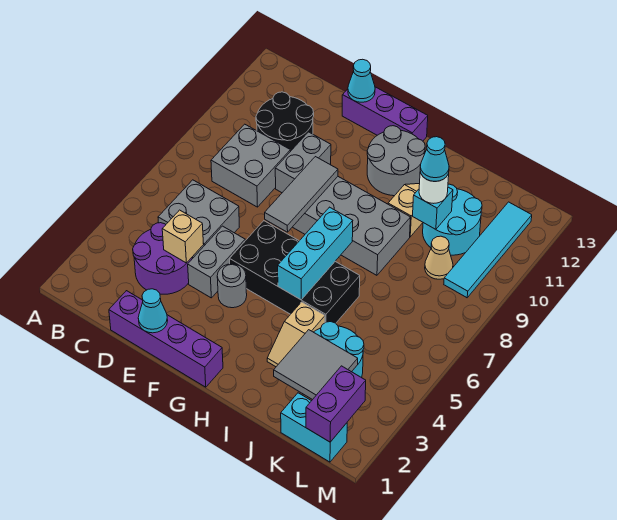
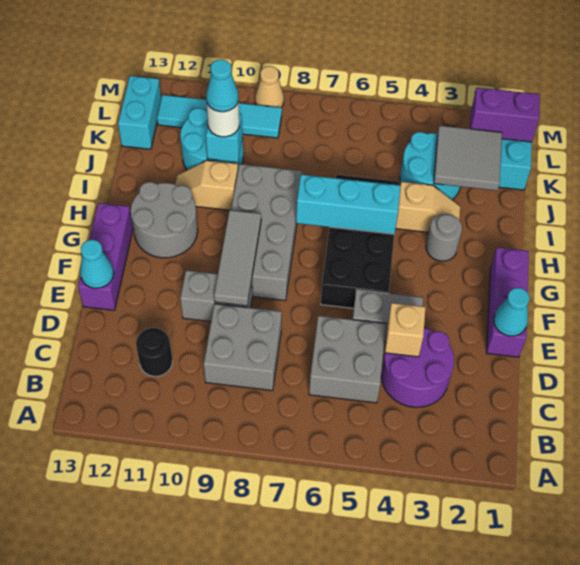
black round brick C10:D11 level 1 -> black round brick C11 level 1
purple brick D1:G1 level 1 -> purple brick E1:G1 level 1
grey round brick F4 level 1 -> grey round brick H3 level 1
grey tile F7:F9 level 2 -> grey tile E9:G9 level 2
tan cone K9 level 1 -> tan cone M9 level 1
none -> cyan brick K13:L13 level 1

